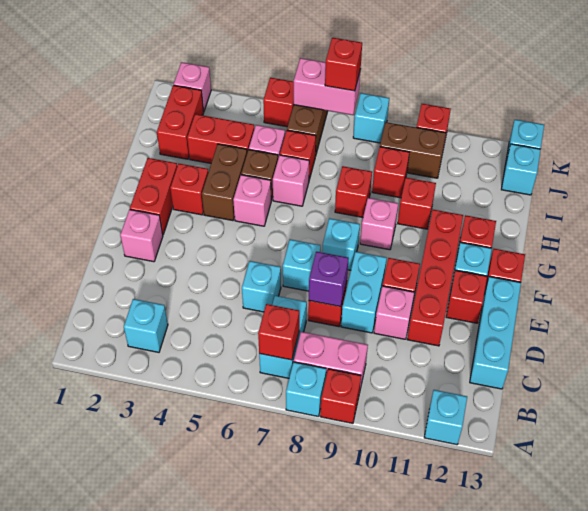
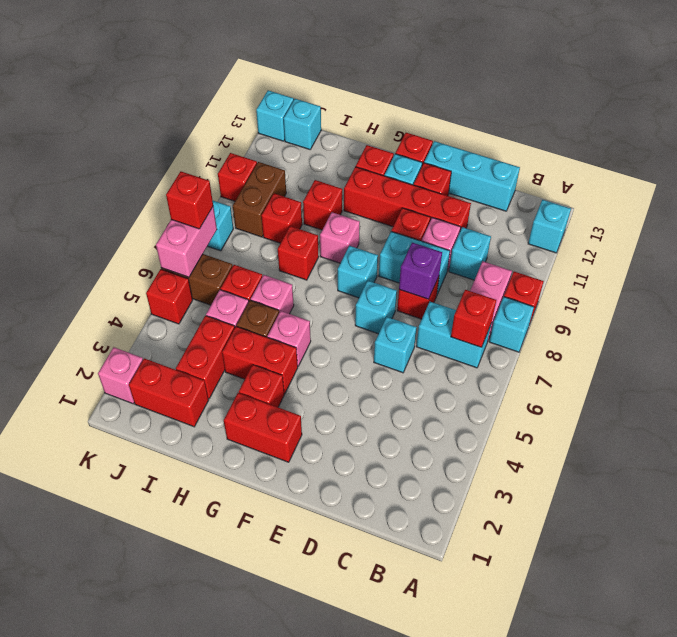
cyan brick B3 level 1 -> cyan brick C10 level 1
pink brick E2 level 1 -> none
brown brick G4:H4 level 1 -> red brick G4:H4 level 1

